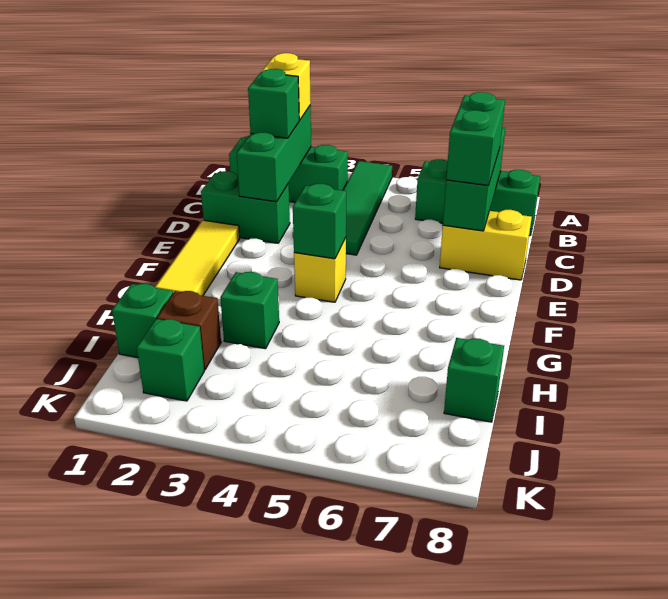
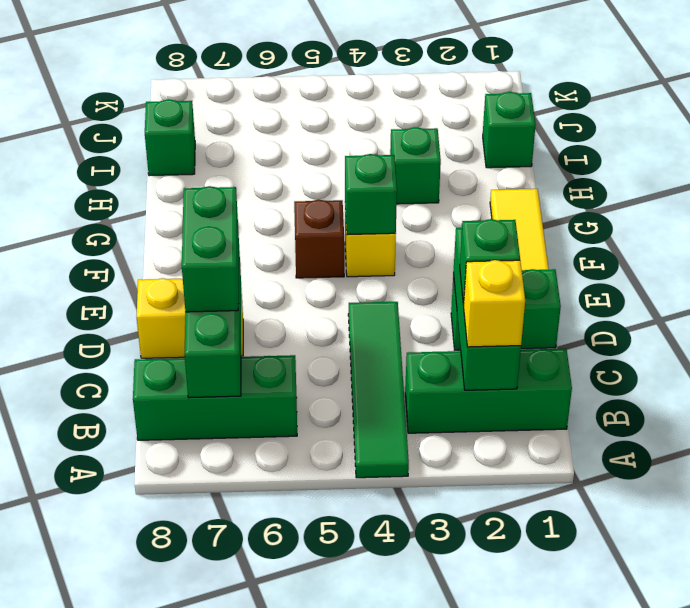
brown brick I2 level 1 -> brown brick F5 level 1
green brick J2 level 1 -> none

